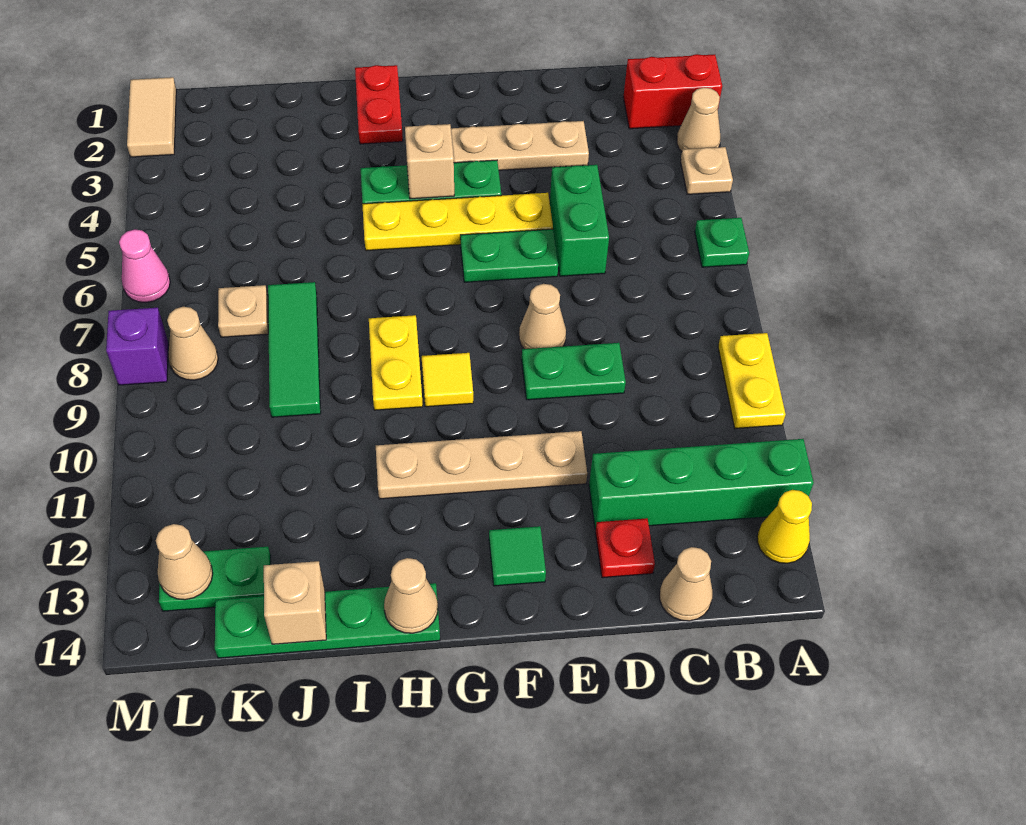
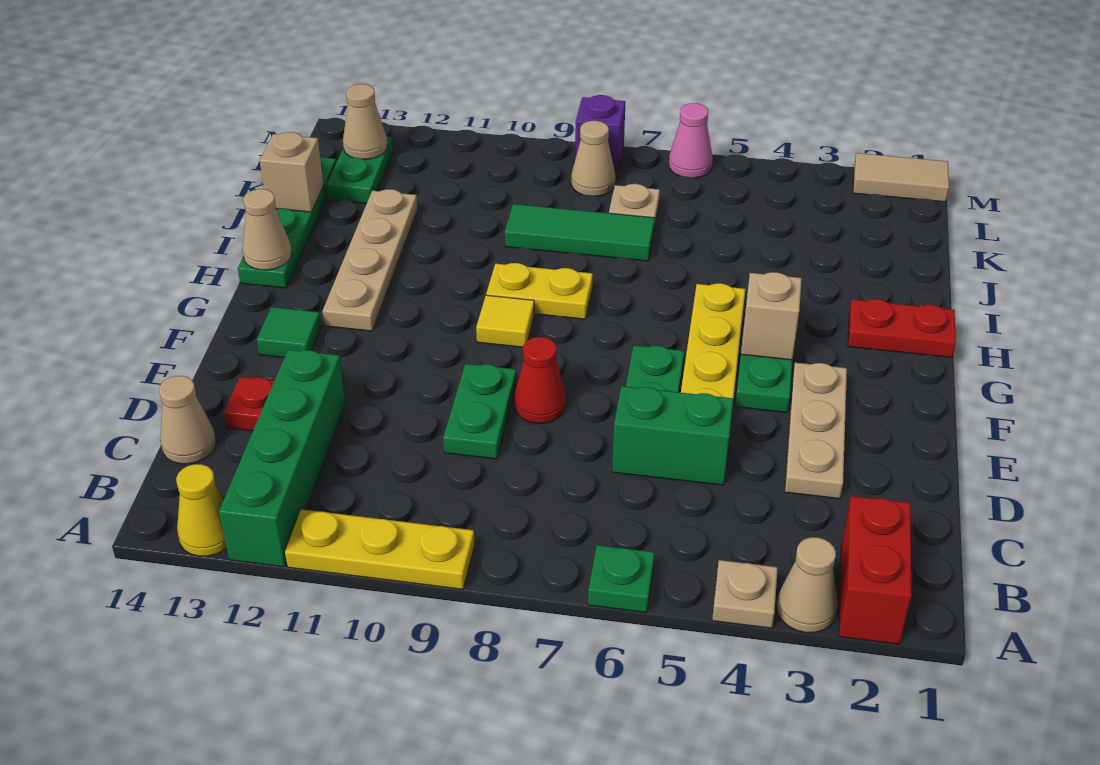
yellow plate A9:A10 level 1 -> yellow plate A9:A11 level 1
tan cone E8 level 1 -> red cone E8 level 1
tan plate E11:H11 level 1 -> tan plate G12:J12 level 1

